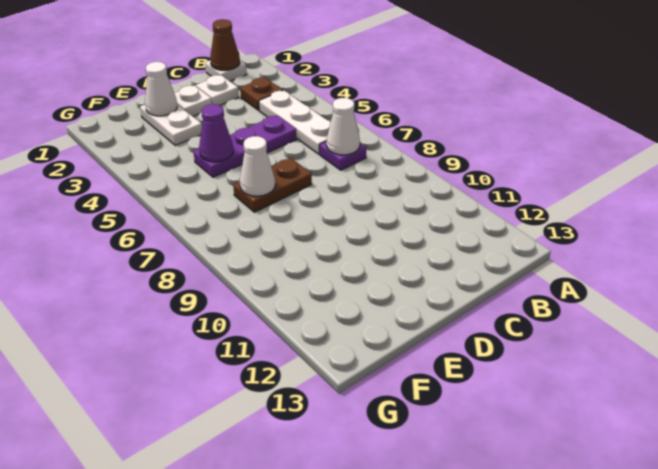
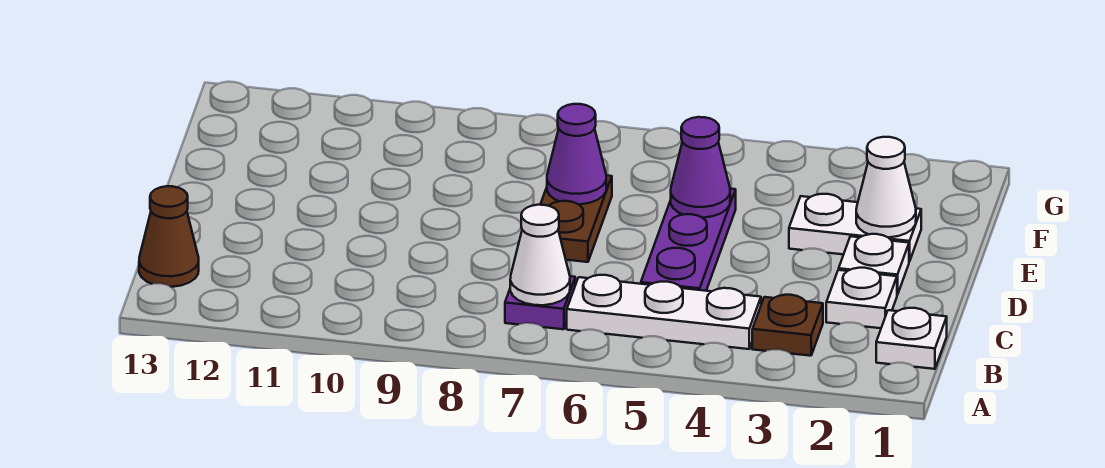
brown cone B1 level 2 -> brown cone B13 level 1
white cone E7 level 2 -> purple cone E7 level 2

